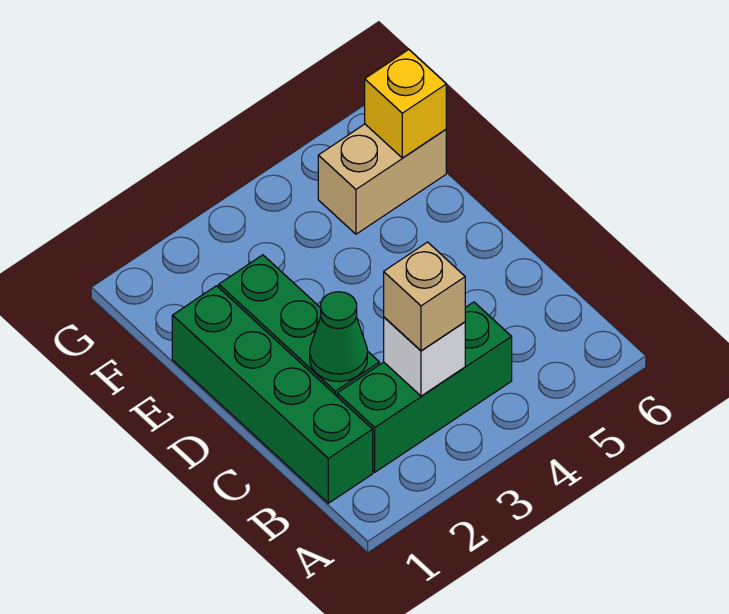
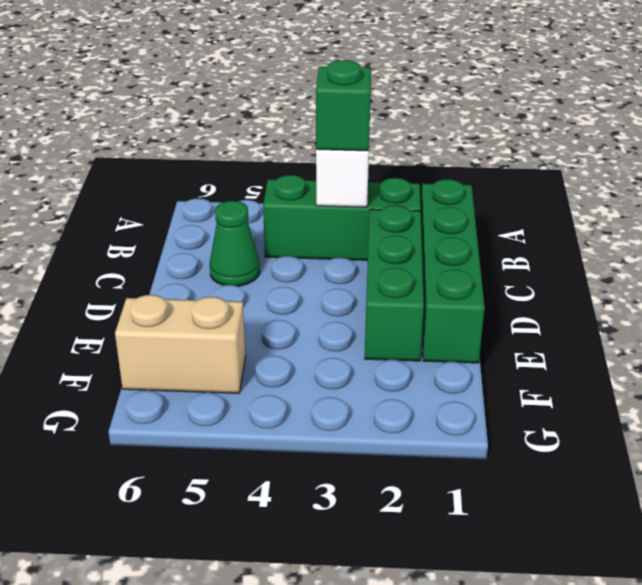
tan brick B3 level 3 -> green brick B3 level 3
green cone C2 level 2 -> green cone C5 level 1
yellow brick F6 level 2 -> none

